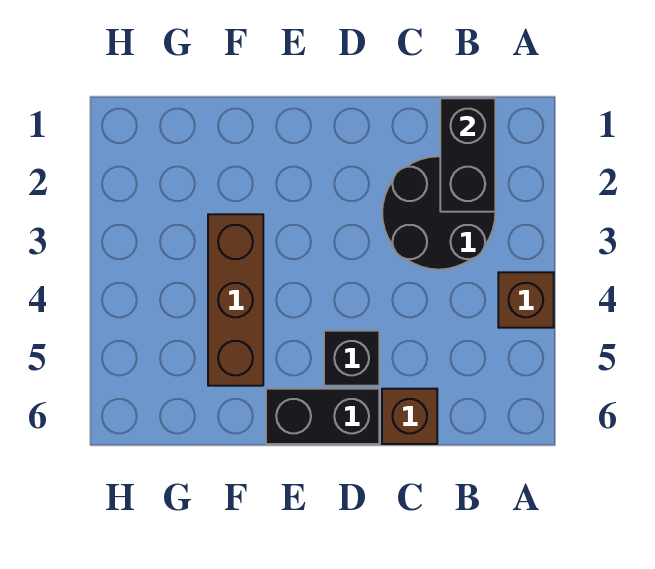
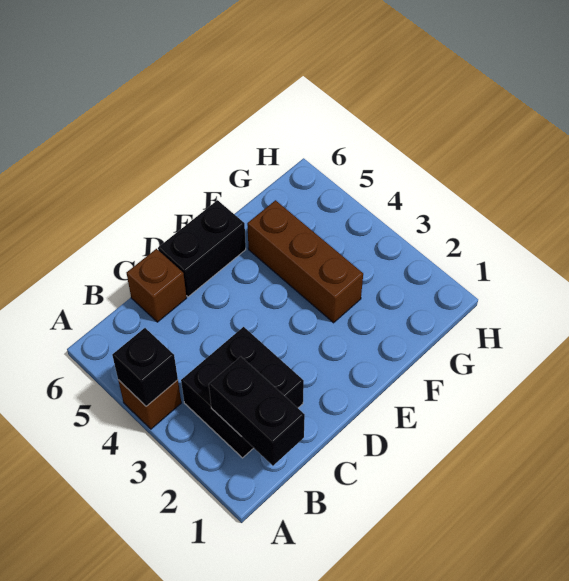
black round brick B2:C3 level 1 -> black brick B2:C3 level 1
black brick D5 level 1 -> black brick A4 level 2

